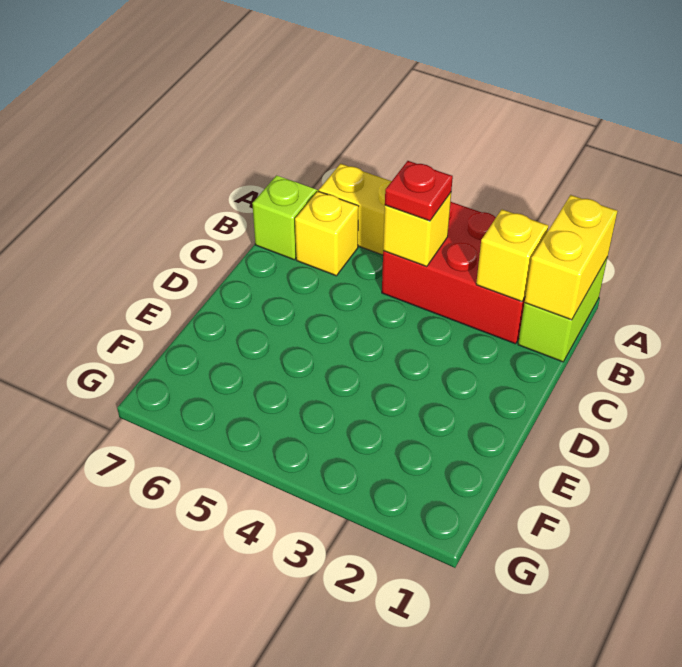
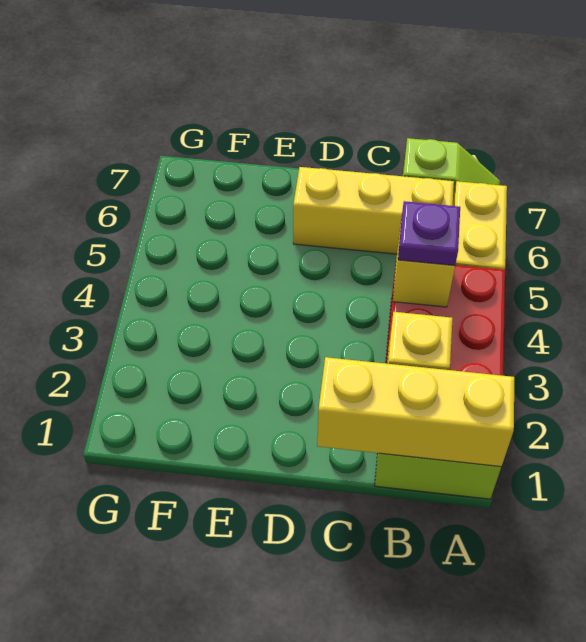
yellow brick A1:B1 level 2 -> yellow brick A1:C1 level 2
red plate B4 level 3 -> purple plate B4 level 3
yellow brick B6 level 1 -> yellow brick B6:D6 level 1

